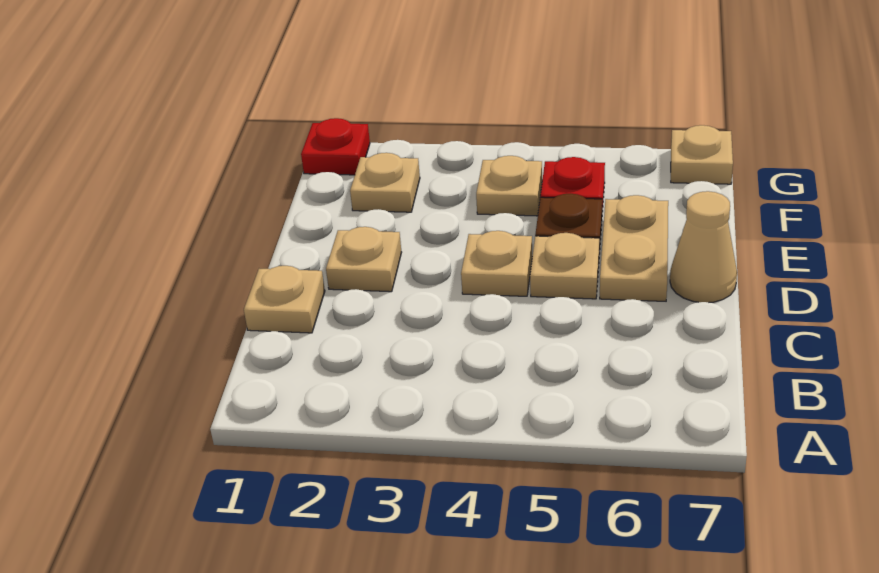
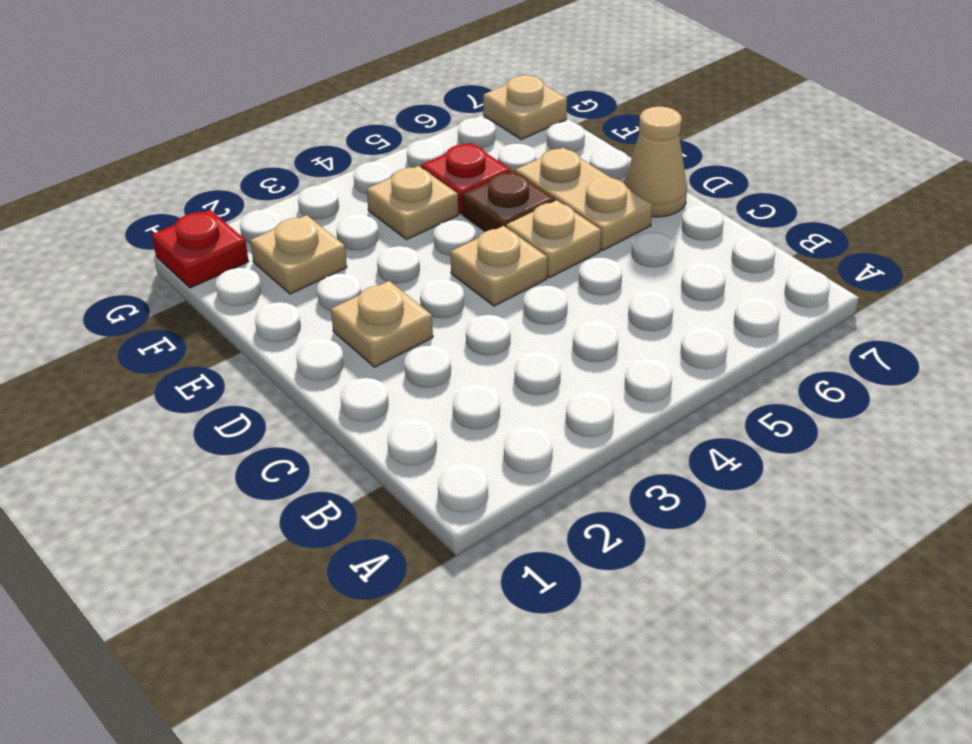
tan plate C1 level 1 -> none

